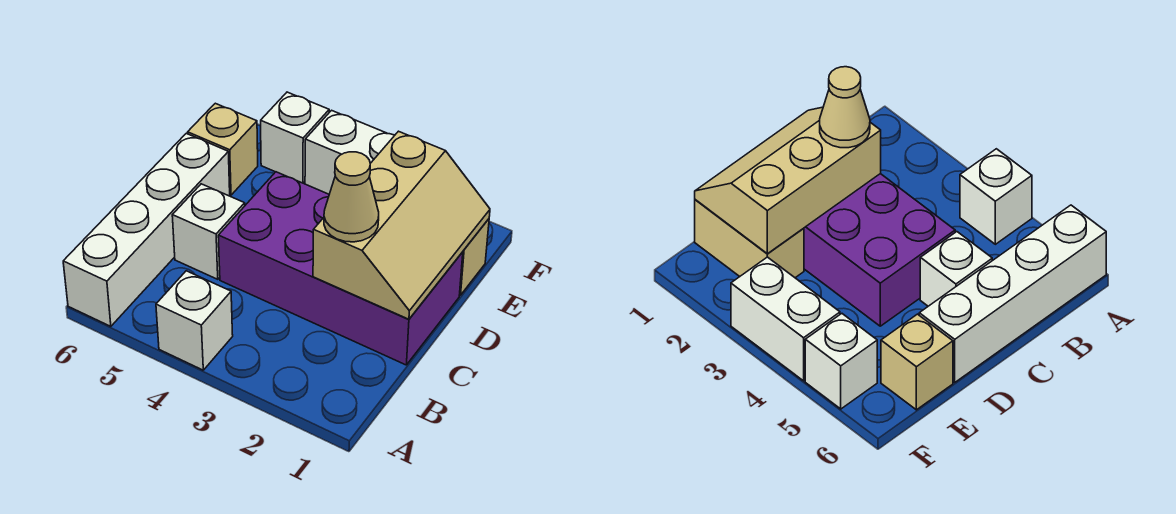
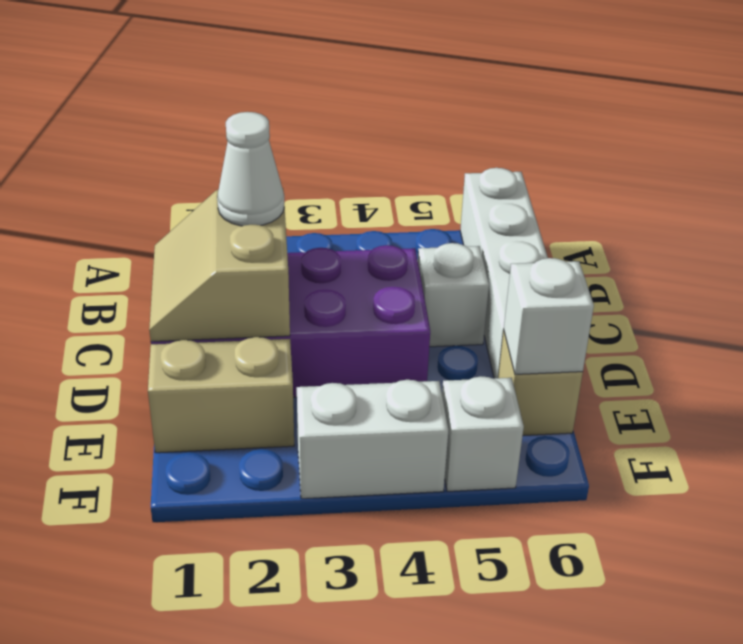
white brick A4 level 1 -> white brick E6 level 2
tan slope C1:E2 level 2 top 2 -> tan slope C1:D2 level 2 top 2
tan cone C2 level 3 -> white cone C2 level 3

